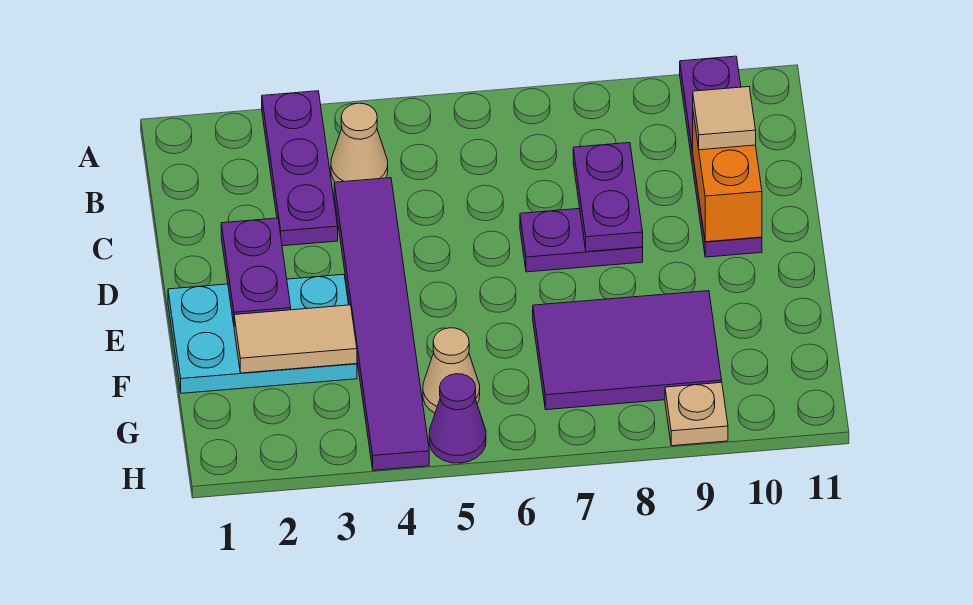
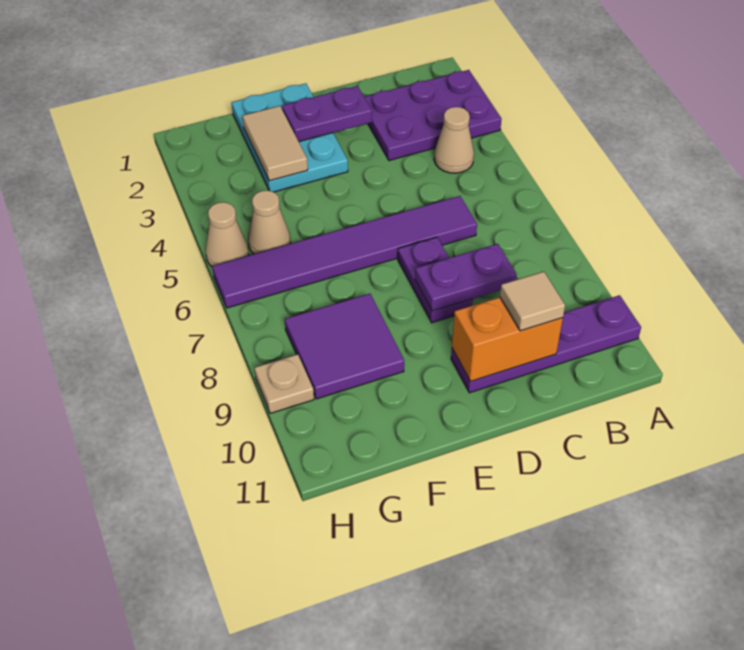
purple plate A3:C3 level 1 -> purple plate A2:C3 level 1
purple tile C4:H4 level 1 -> purple tile C6:H6 level 1
purple tile F7:G9 level 1 -> purple tile F8:G9 level 1
purple cone H5 level 1 -> tan cone H5 level 1

